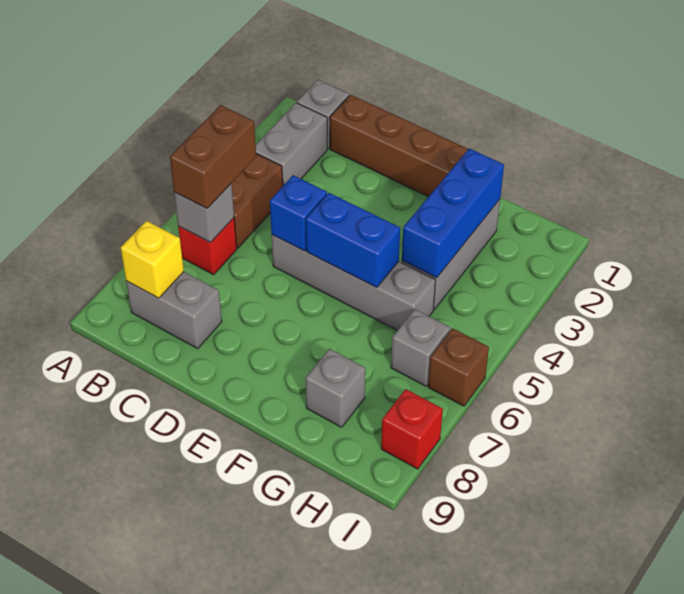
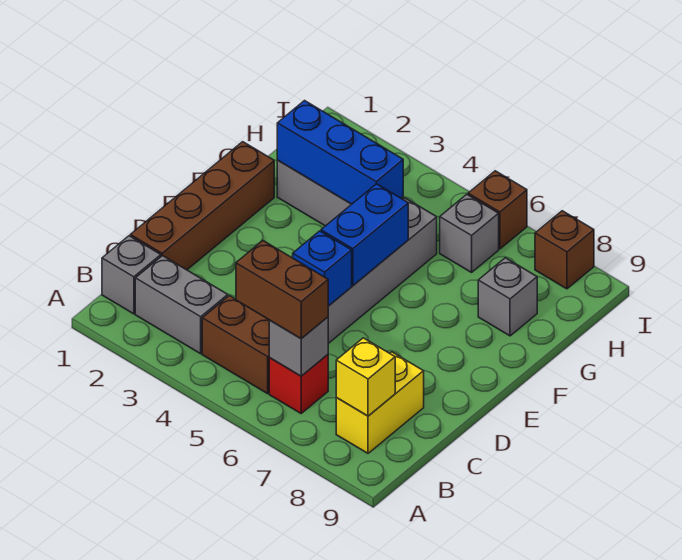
grey brick B8:C8 level 1 -> yellow brick B8:C8 level 1
red brick I8 level 1 -> brown brick I8 level 1

